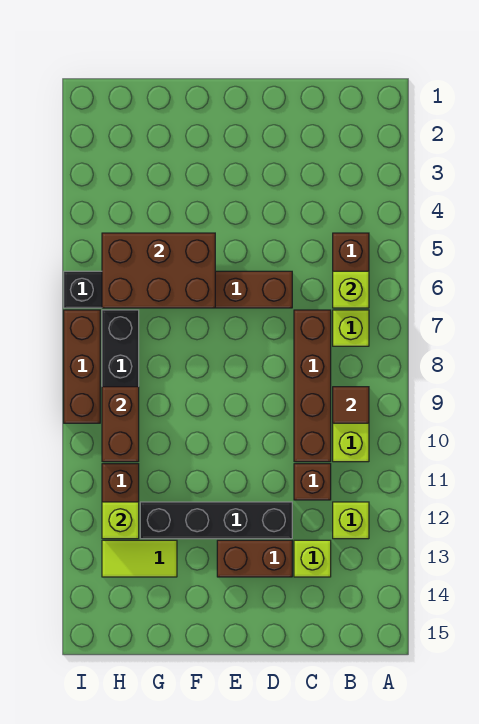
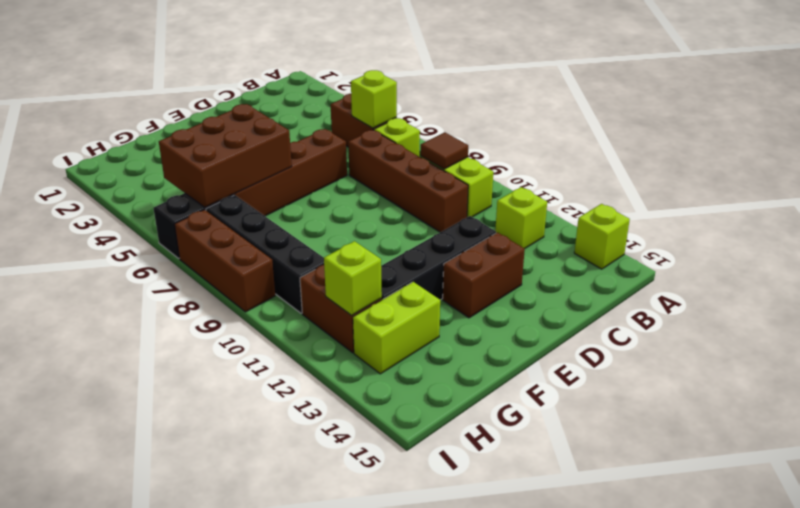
brown brick C11 level 1 -> none
lime brick C13 level 1 -> lime brick A14 level 1
lime tile G13:H13 level 1 -> lime brick G13:H13 level 1
brown brick H9:H10 level 2 -> none

